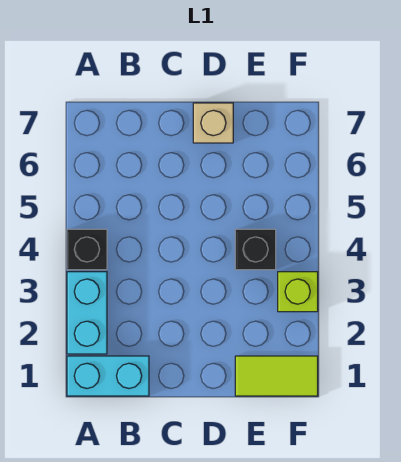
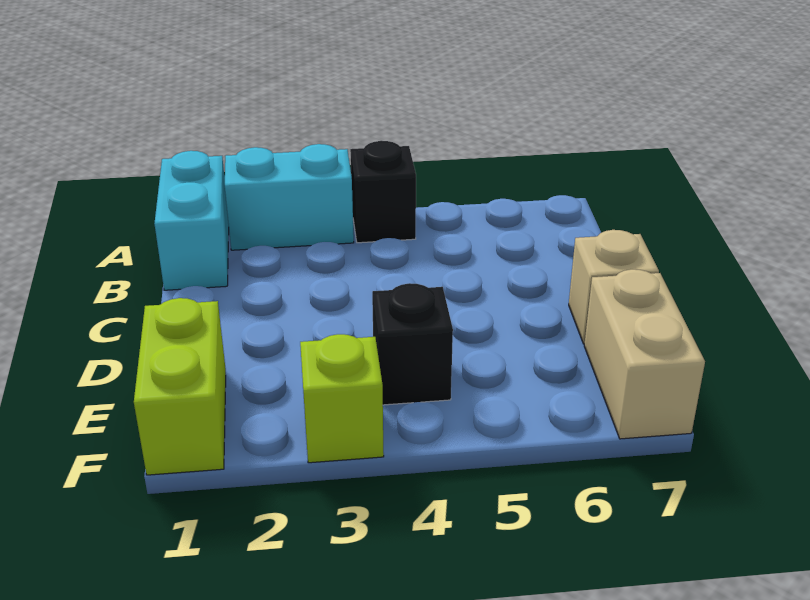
lime tile E1:F1 level 1 -> lime brick E1:F1 level 1
none -> tan brick E7:F7 level 1

